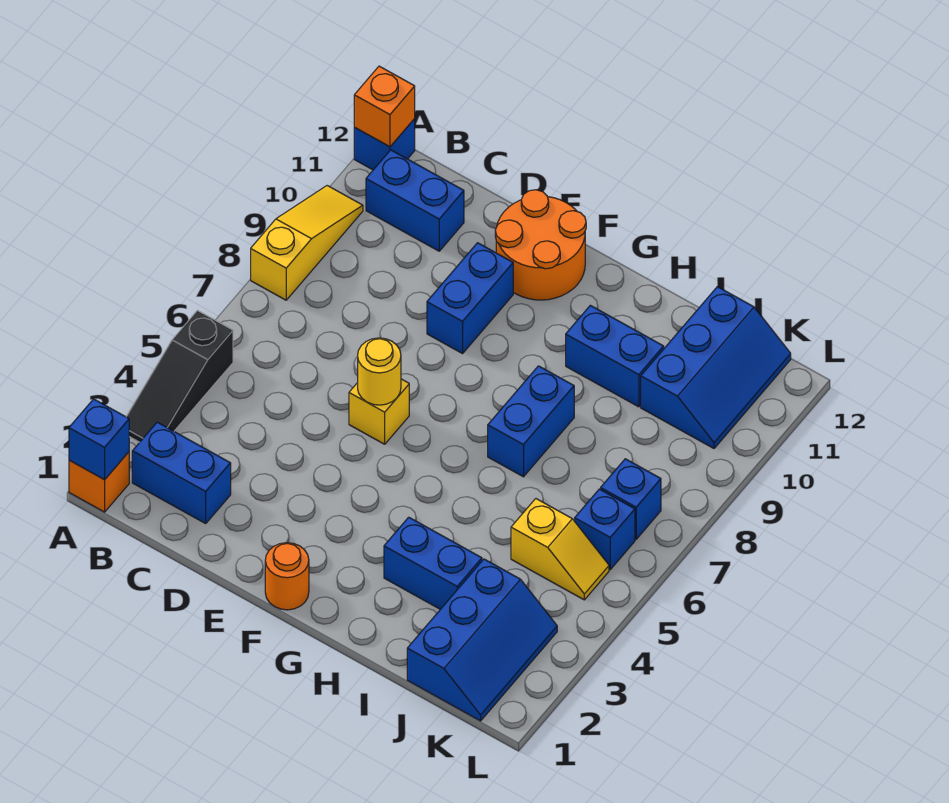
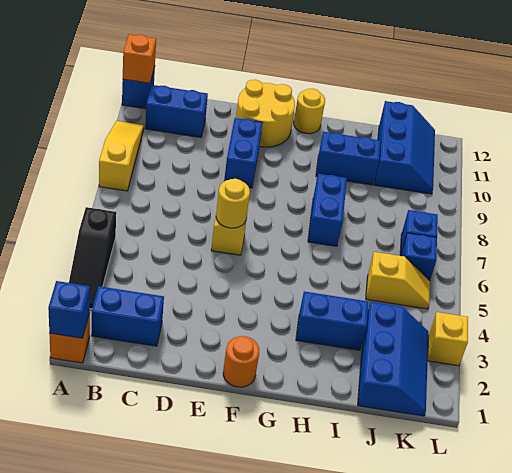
orange round brick E11:F12 level 1 -> yellow round brick E11:F12 level 1
none -> yellow round brick G12 level 1
none -> yellow brick L3 level 1

